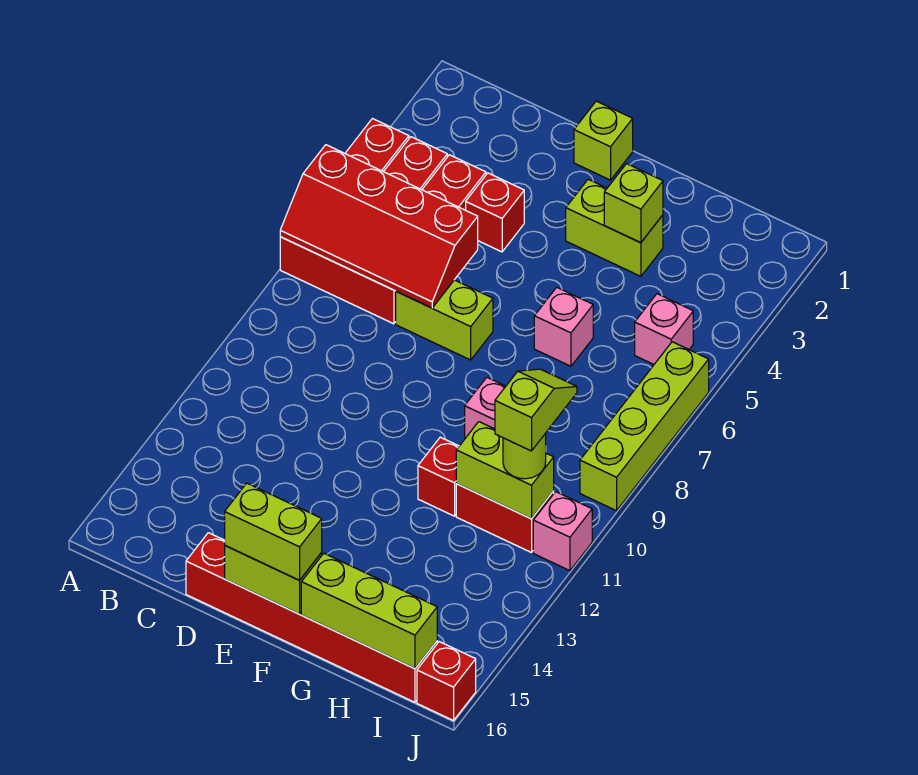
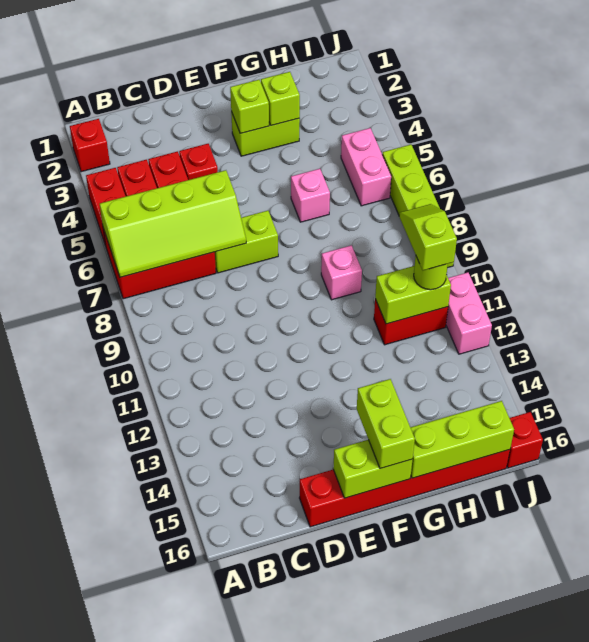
red slope A6:D7 level 2 top 6 -> lime slope A6:D7 level 2 top 6
lime brick E1 level 1 -> lime brick F3 level 2
lime brick E16:F16 level 3 -> lime brick F15:F16 level 3
red brick G11 level 1 -> red brick A2 level 1
pink brick I5 level 1 -> pink brick I5:I6 level 1
pink brick J11 level 1 -> pink brick J11:J12 level 1

